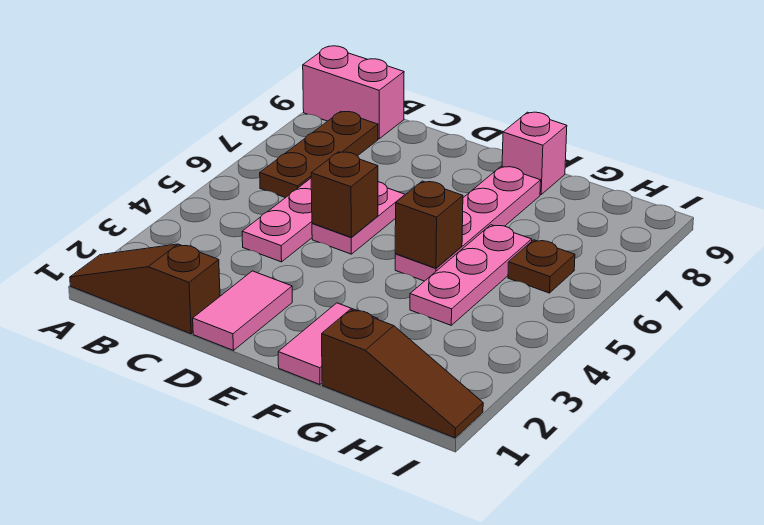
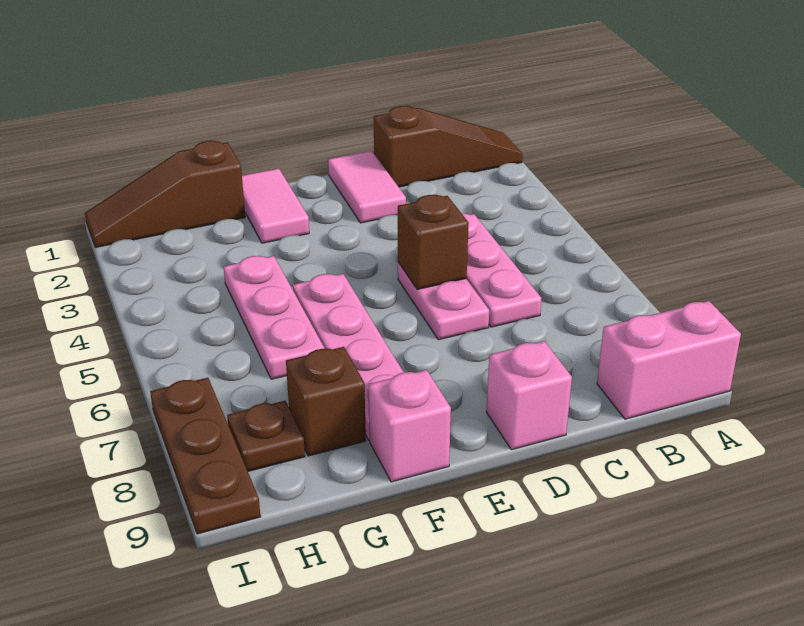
brown plate B6:B8 level 1 -> brown plate I7:I9 level 1
none -> pink brick D9 level 1
brown brick F5 level 2 -> brown brick G8 level 1
brown plate H6 level 1 -> brown plate H8 level 1

